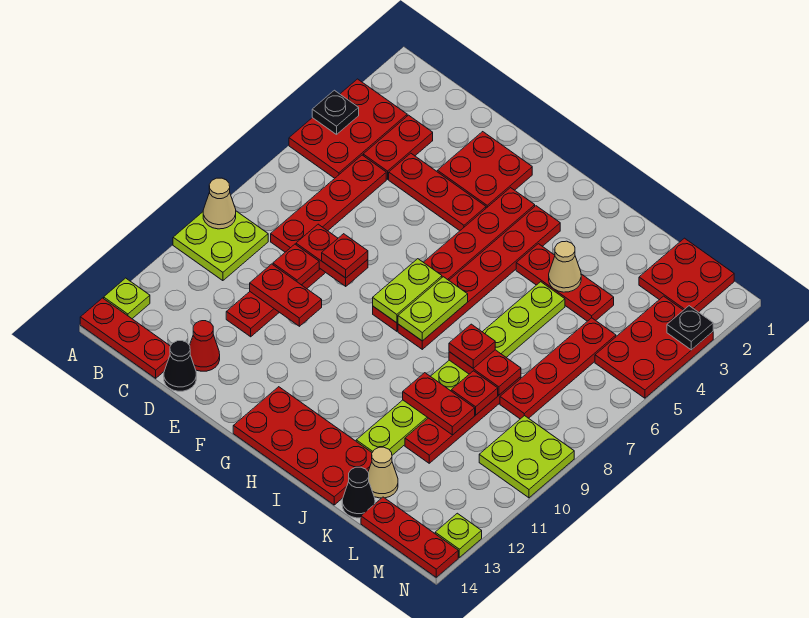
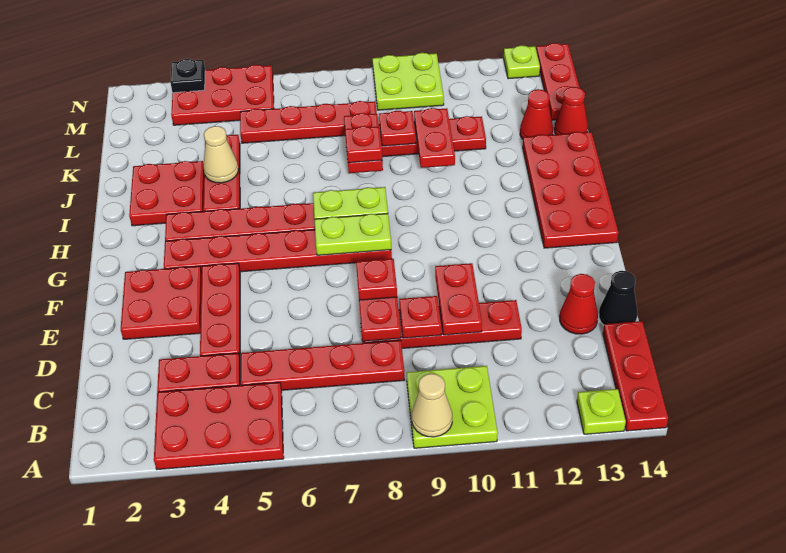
black plate A4 level 2 -> none
lime plate J5:J12 level 1 -> none
tan cone K13 level 1 -> red cone K13 level 1
black cone K14 level 1 -> red cone K14 level 1
red plate L1:M2 level 1 -> red plate I2:J3 level 1

